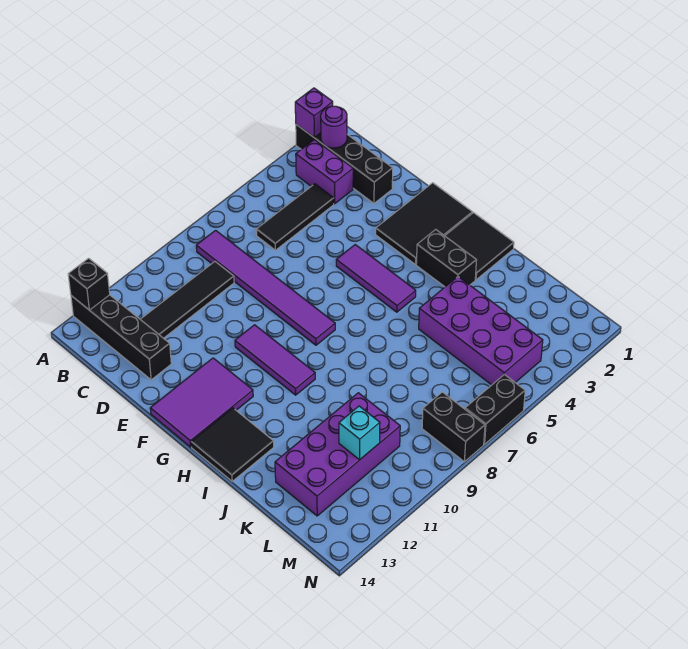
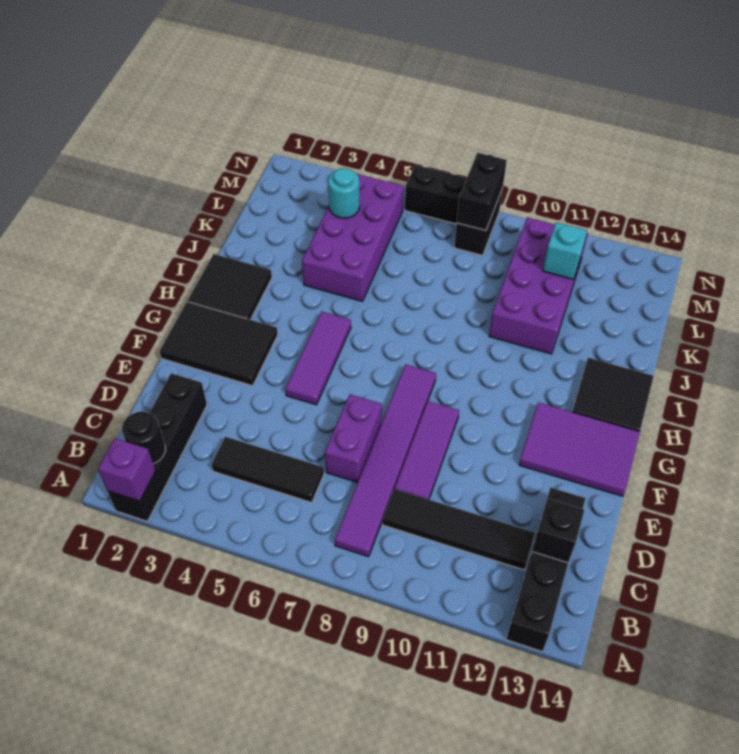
black brick A13 level 2 -> black brick C13 level 2
purple round brick B2 level 2 -> black round brick B2 level 2
purple brick B3:C3 level 1 -> purple brick D7:E7 level 1
purple tile F10:H10 level 1 -> purple tile D9:F9 level 1
black brick H3:I3 level 1 -> black brick M8:N8 level 2
purple brick K10:L13 level 1 -> purple brick J10:M11 level 1
none -> cyan round brick L4 level 2

